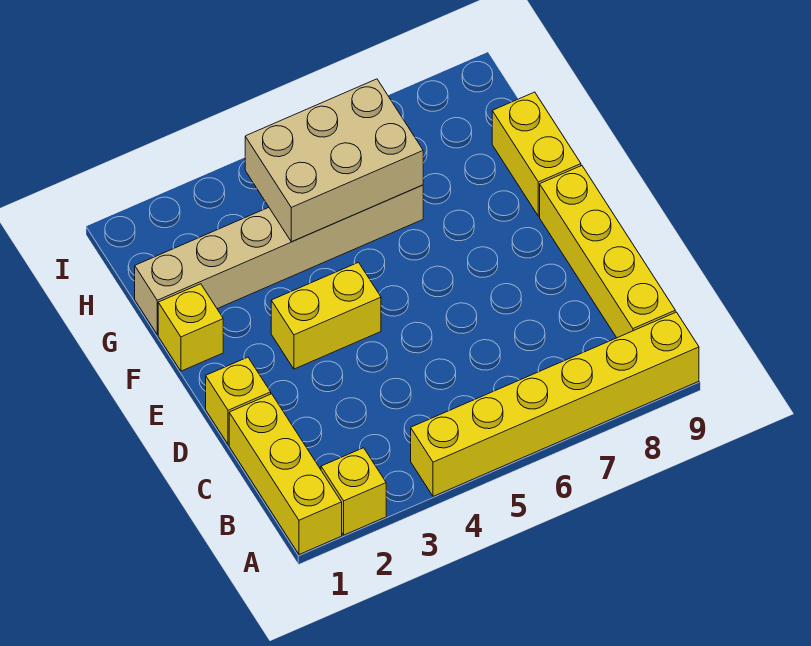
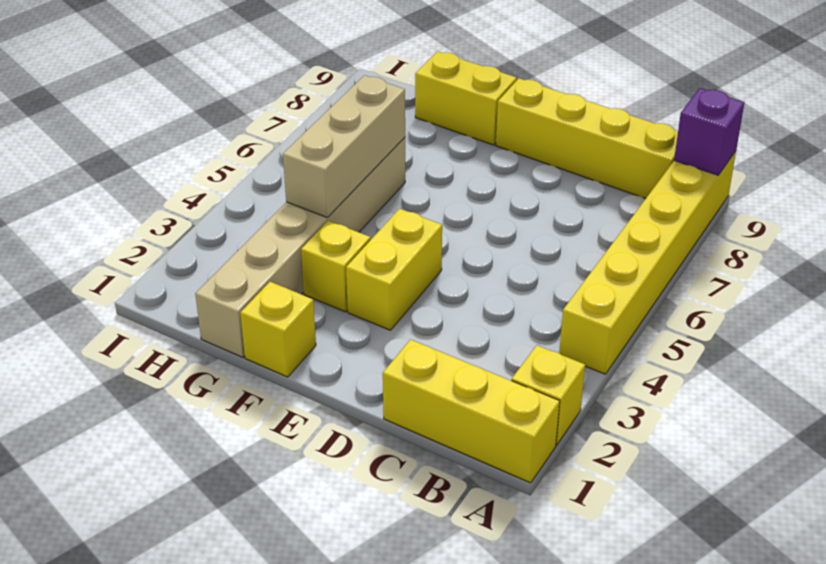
none -> purple brick A9 level 2
yellow brick D1 level 1 -> yellow brick F3 level 1
tan brick G4:H6 level 2 -> tan brick G4:G6 level 2

